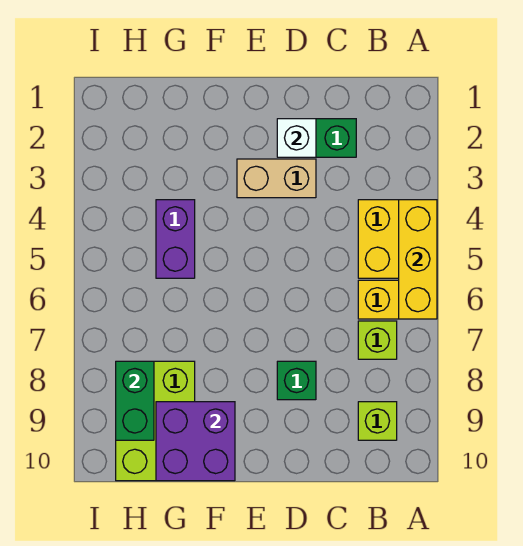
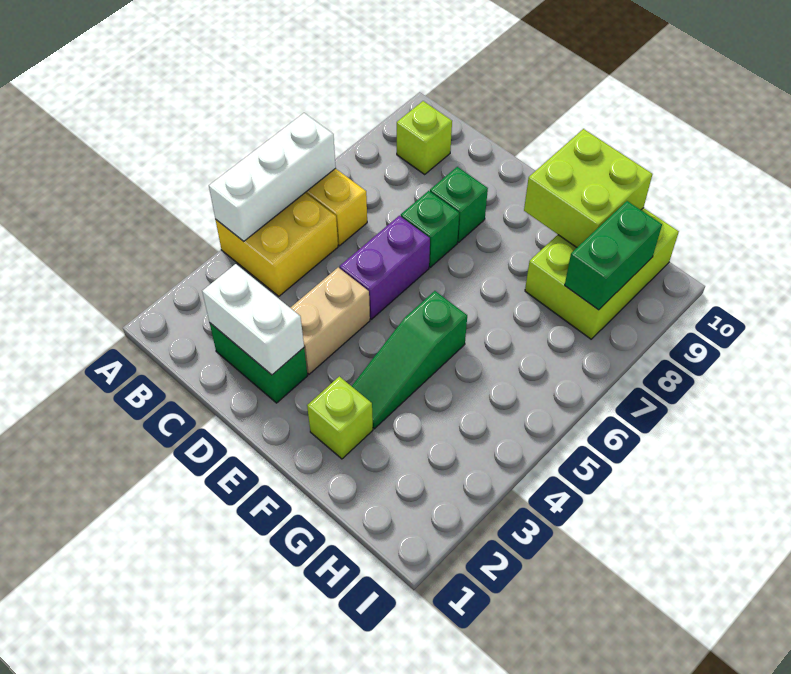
yellow brick A4:A6 level 2 -> white brick A4:A6 level 2
lime brick B7 level 1 -> lime brick F2 level 1
white brick D2 level 2 -> white brick C2:D2 level 2
tan brick D3:E3 level 1 -> tan brick D3:D4 level 1
none -> green brick D7 level 1
none -> green slope F3:F5 level 1 top 5
purple brick F9:G10 level 2 -> lime brick F9:G10 level 2
purple brick G4:G5 level 1 -> purple brick D5:D6 level 1

